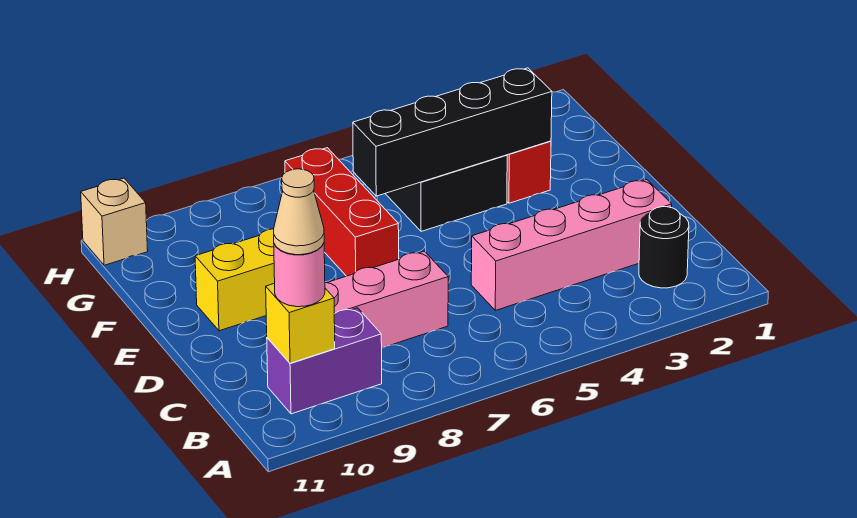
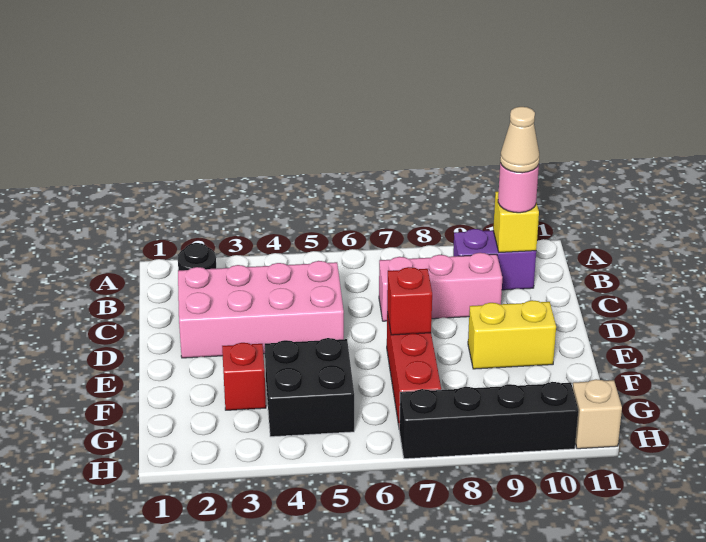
pink brick C2:C5 level 1 -> pink brick C2:D5 level 1
none -> red brick E7 level 2
black brick F3:F6 level 2 -> black brick H7:H10 level 1

